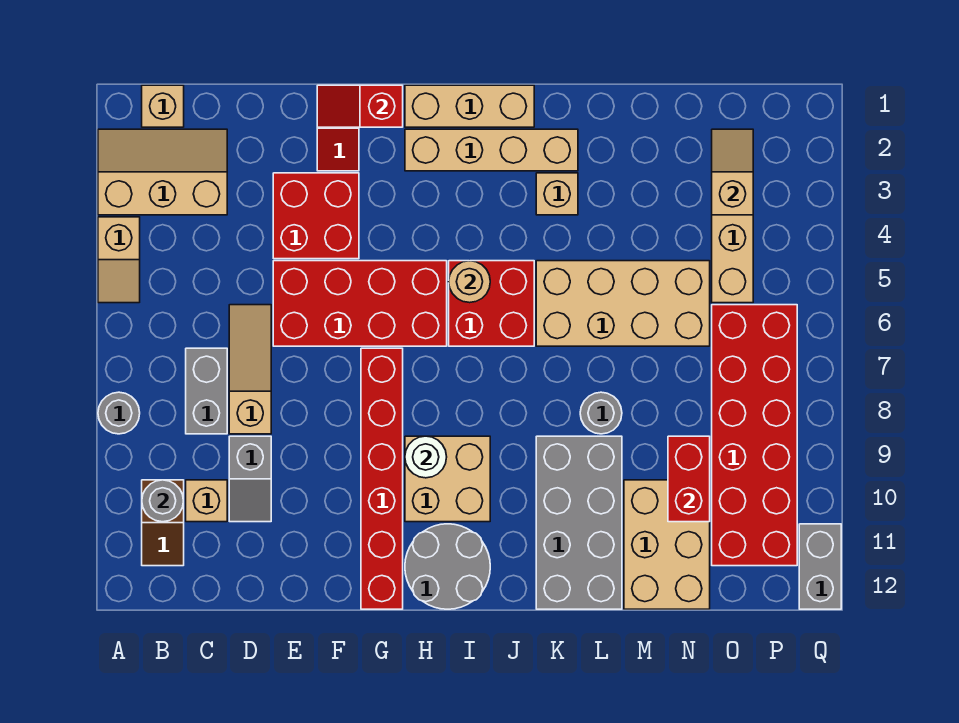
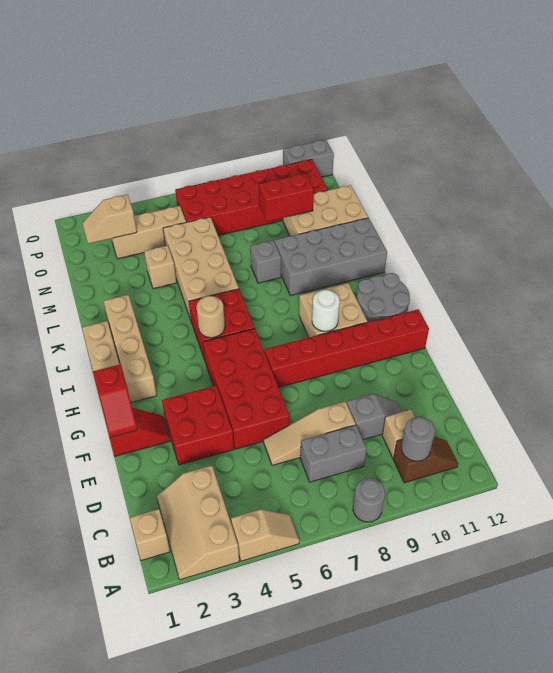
tan brick K3 level 1 -> tan brick M4 level 1
grey round brick L8 level 1 -> grey brick L8 level 1

